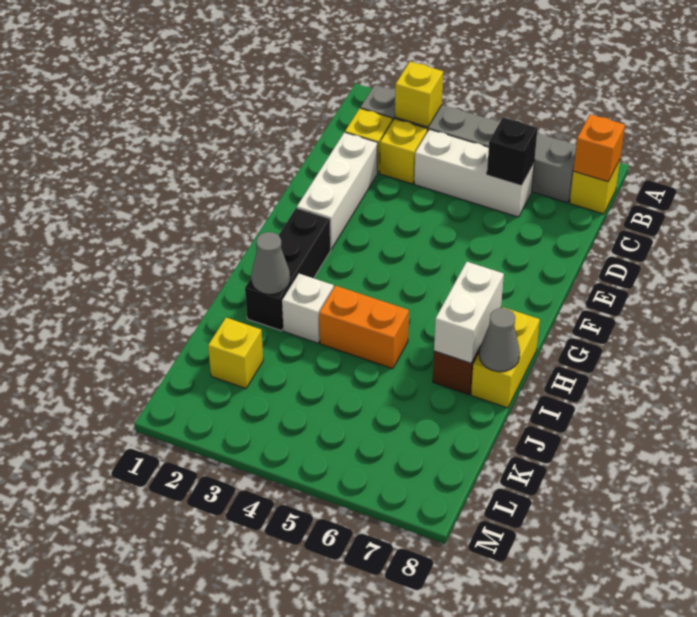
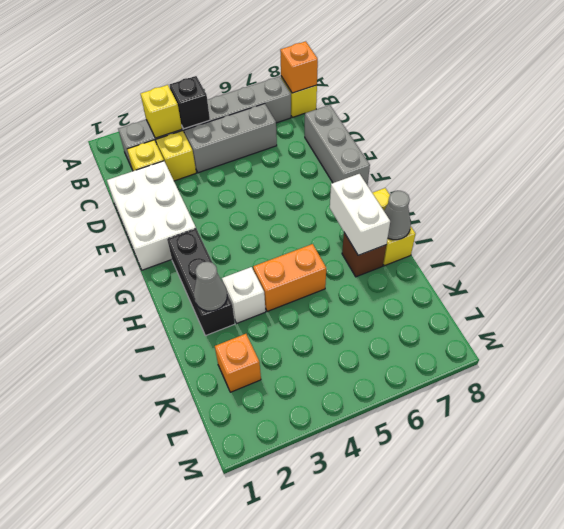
white brick C4:C6 level 1 -> grey brick C4:C6 level 1
black brick C6 level 2 -> black brick B4 level 2
white brick D2:F2 level 1 -> white brick D1:F2 level 1
none -> grey brick D8:F8 level 1
yellow brick K2 level 1 -> orange brick K2 level 1

